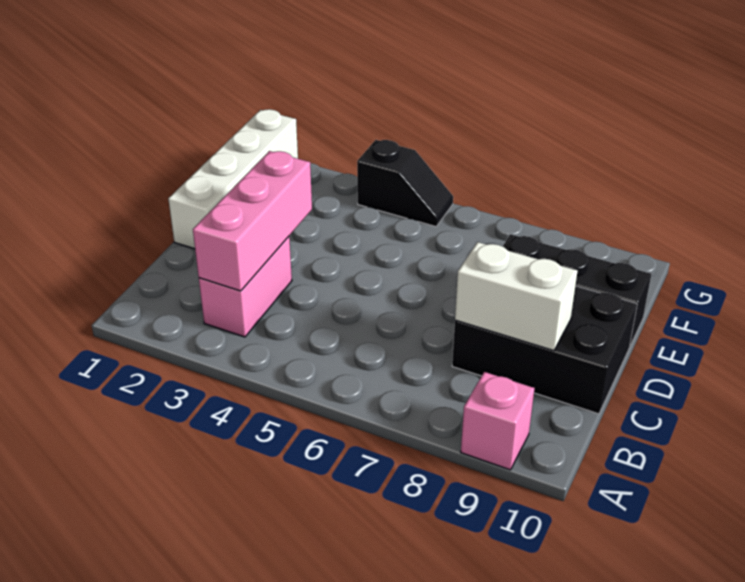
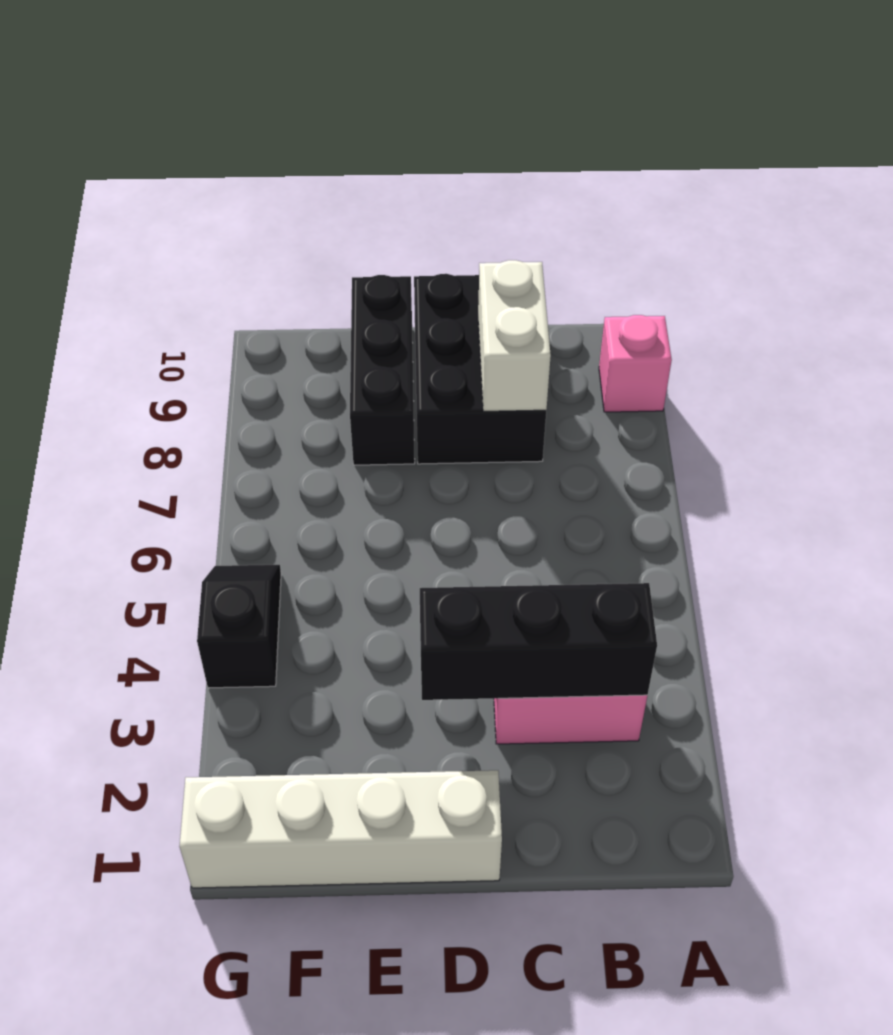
pink brick B3:D3 level 2 -> black brick B3:D3 level 2

